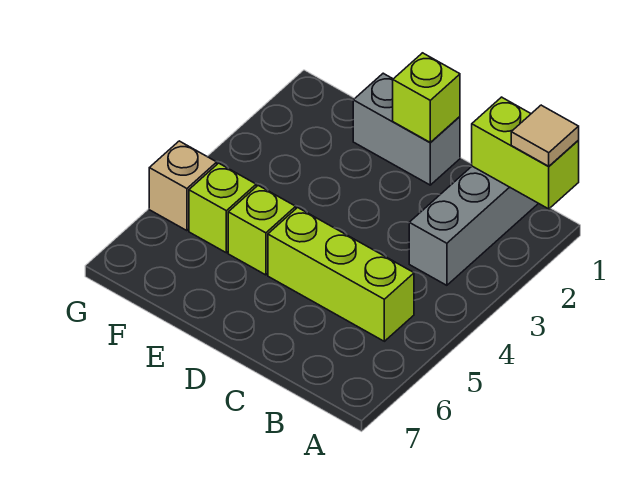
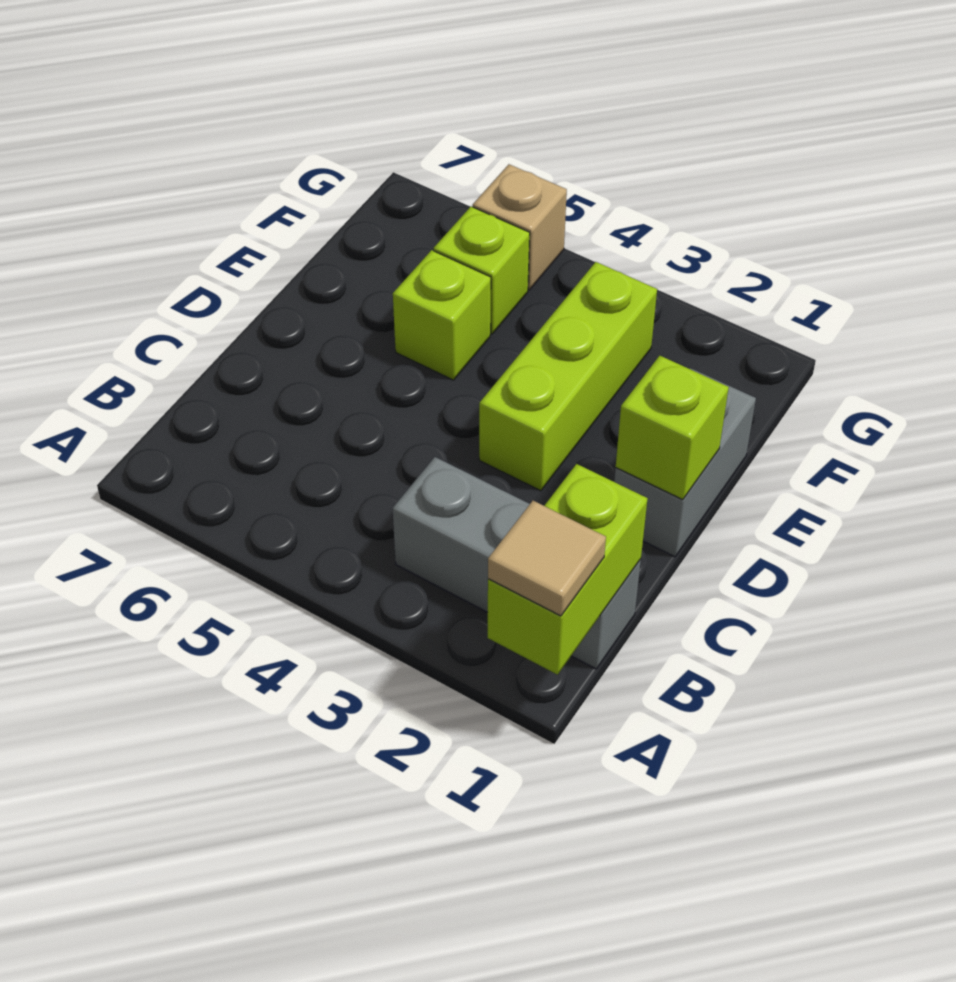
lime brick B5:D5 level 1 -> lime brick D3:F3 level 1

